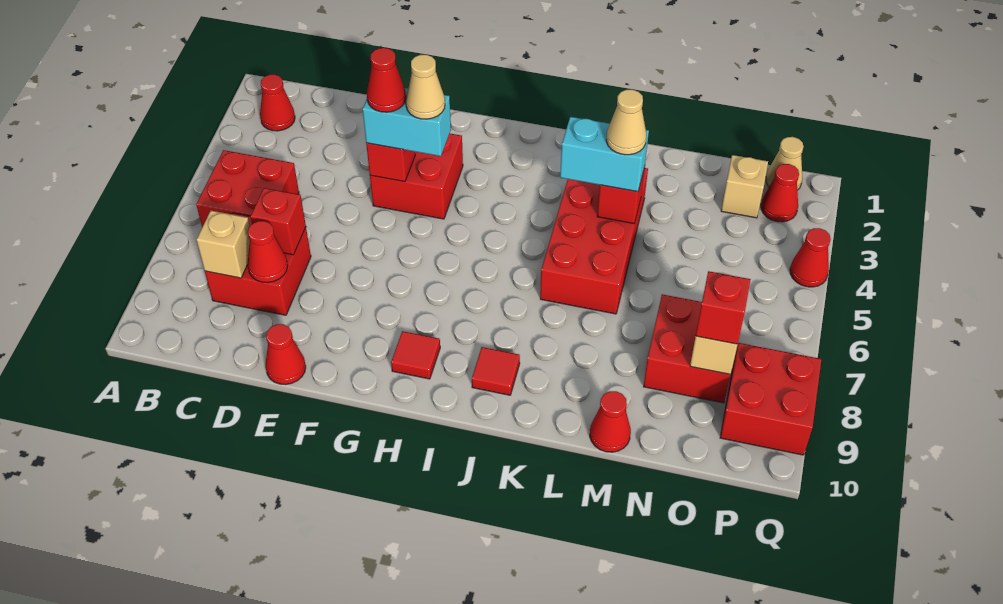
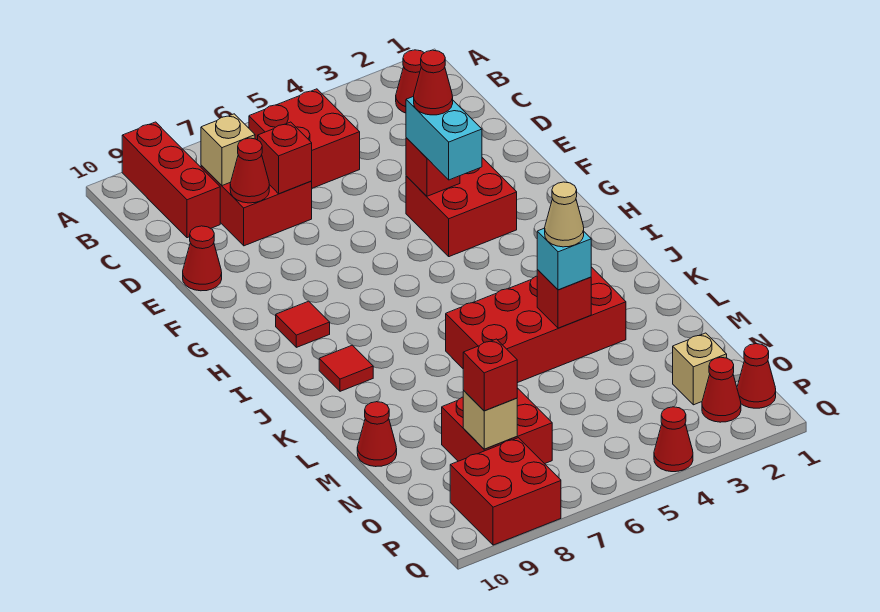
none -> red brick A9:C9 level 1
tan cone G4 level 4 -> none
cyan brick K4:L4 level 3 -> cyan brick L4 level 3
tan cone P1 level 1 -> red cone P1 level 1

